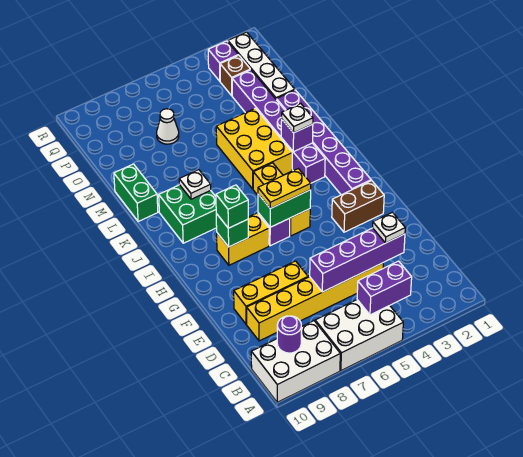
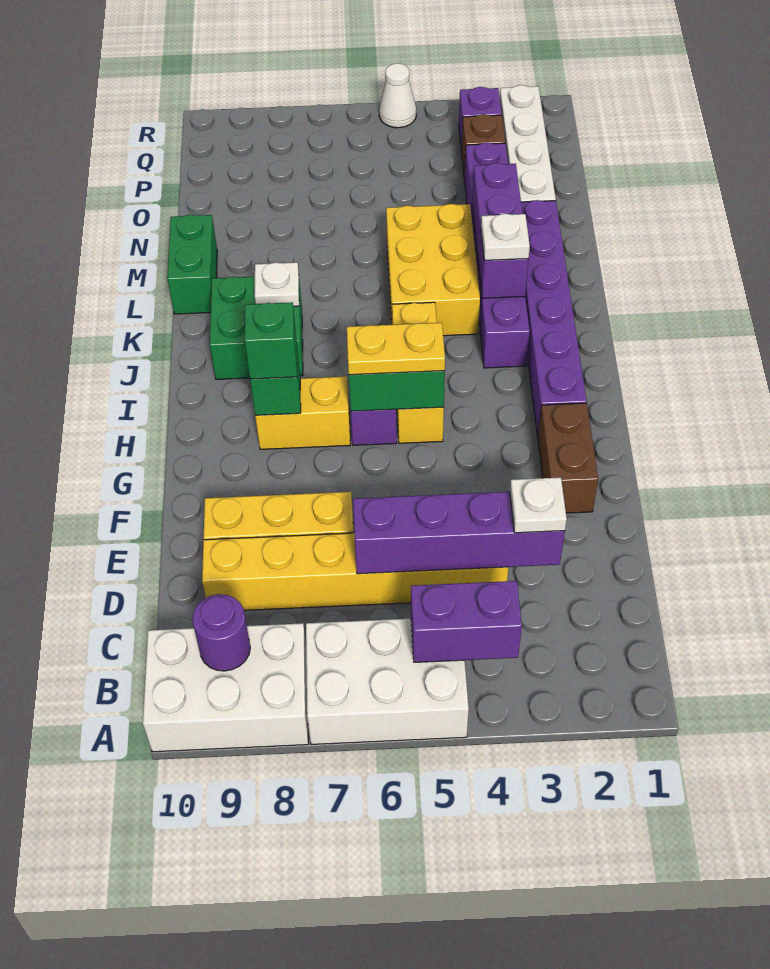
brown brick G2:G3 level 1 -> brown brick F2:G2 level 1
purple brick K3 level 2 -> purple brick K3:M3 level 2
white cone O7 level 1 -> white cone R5 level 1

